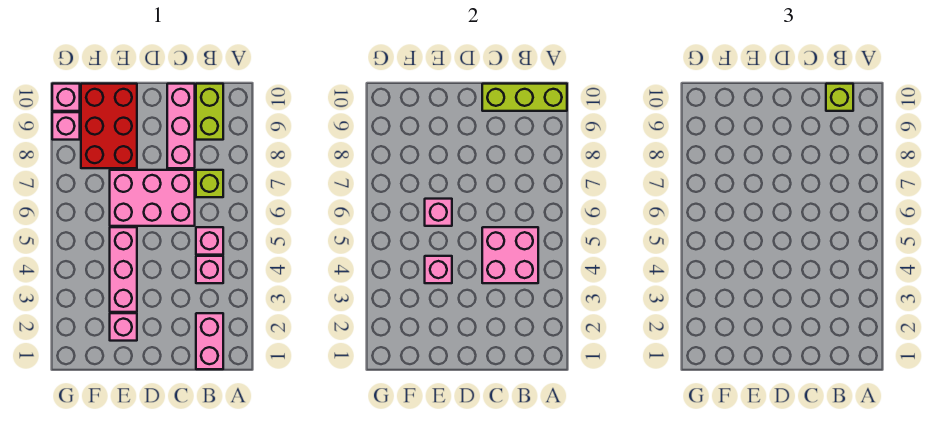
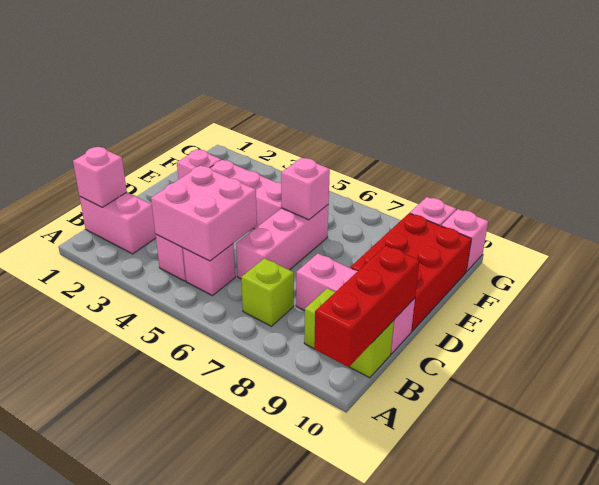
lime brick A10:C10 level 2 -> red brick A10:C10 level 2
lime brick B10 level 3 -> none
pink brick C6:E7 level 1 -> pink brick C6:E6 level 1
pink brick E4 level 2 -> pink brick B1 level 2
red brick E8:F10 level 1 -> red brick D9:F10 level 1

